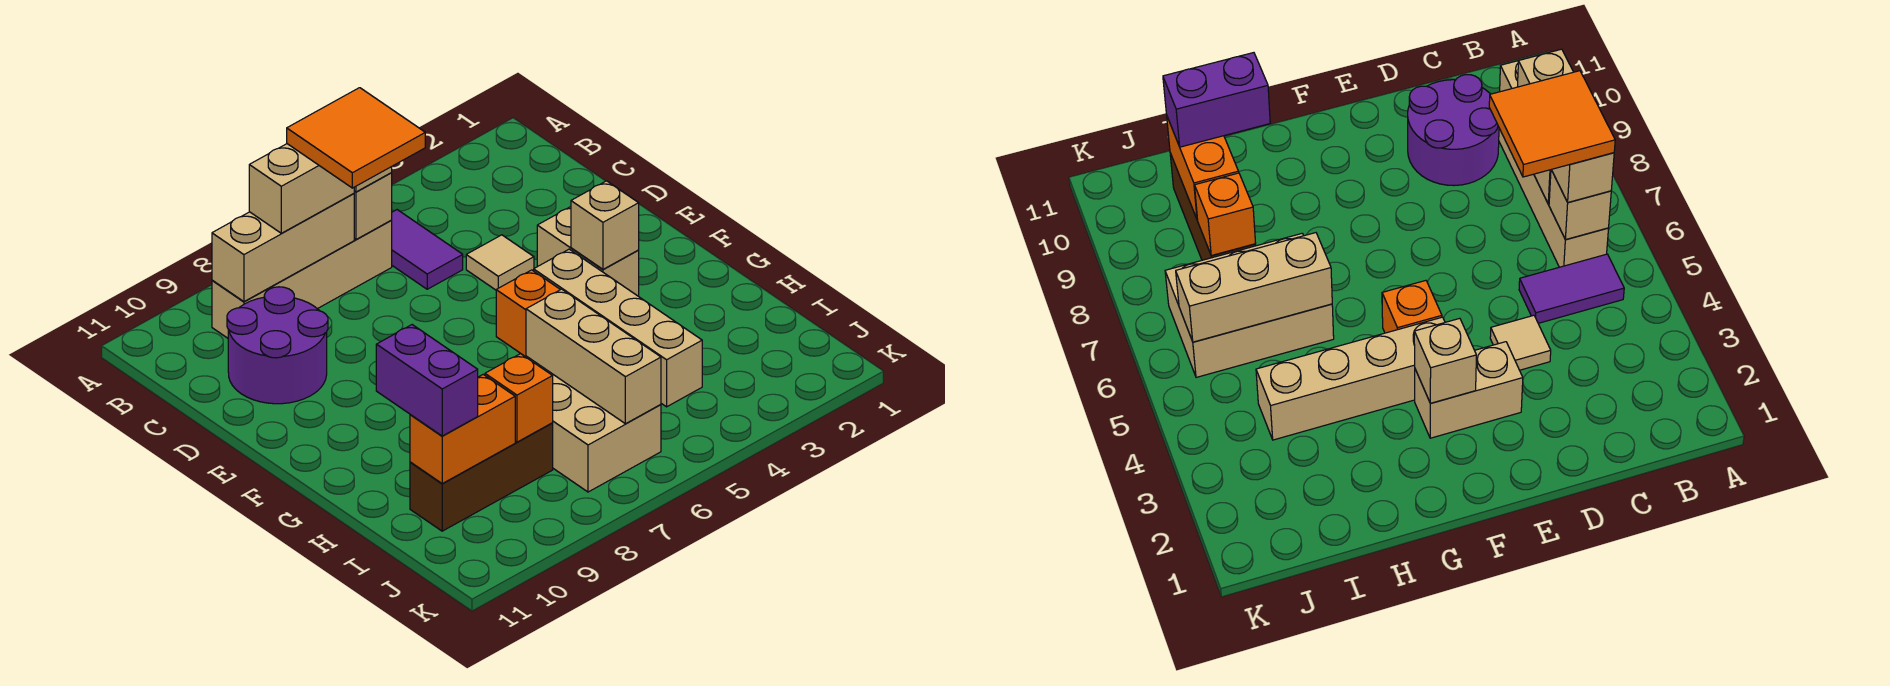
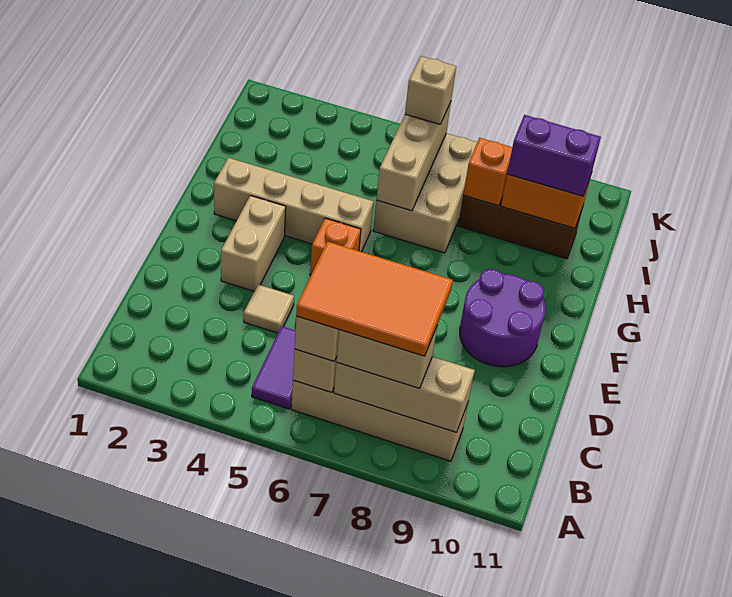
orange tile B6:C7 level 4 -> orange tile B6:C8 level 4
purple round brick C9:D10 level 1 -> purple round brick E9:F10 level 1
tan brick F3 level 2 -> tan brick J6 level 3
tan brick F4:I4 level 1 -> tan brick G2:G5 level 1
purple brick H10:I10 level 3 -> purple brick I9:I10 level 3

